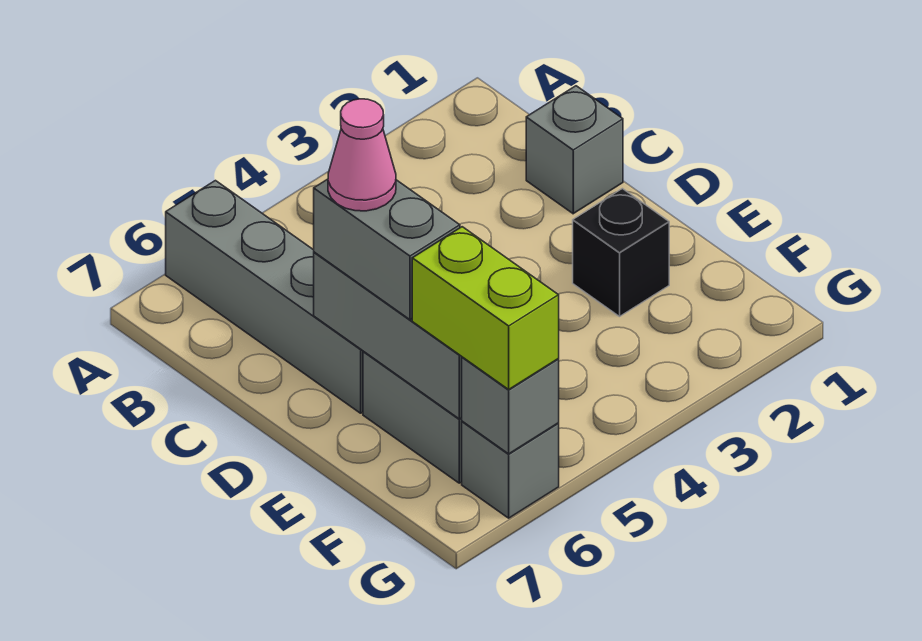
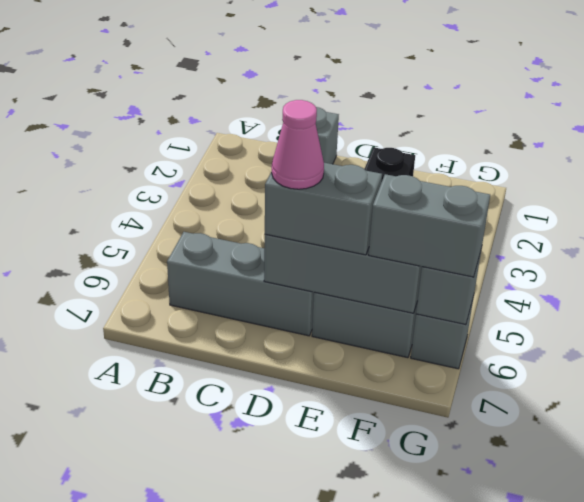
grey brick A6:D6 level 1 -> grey brick B6:D6 level 1
lime brick F6:G6 level 3 -> grey brick F6:G6 level 3

